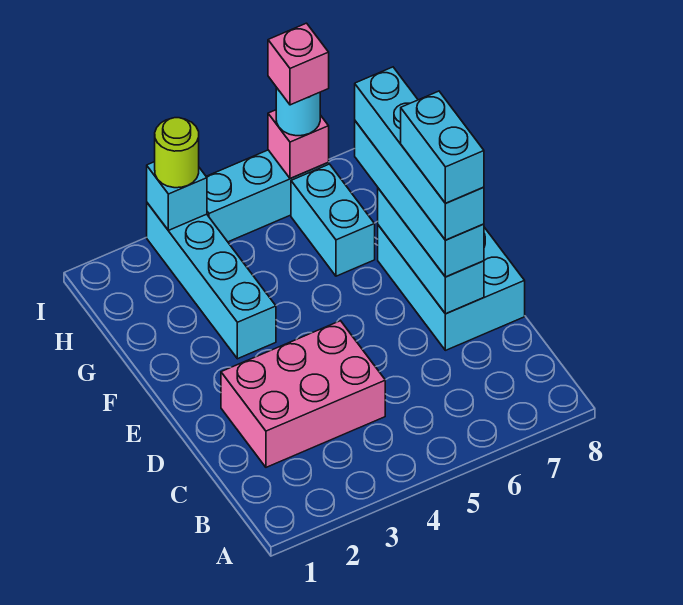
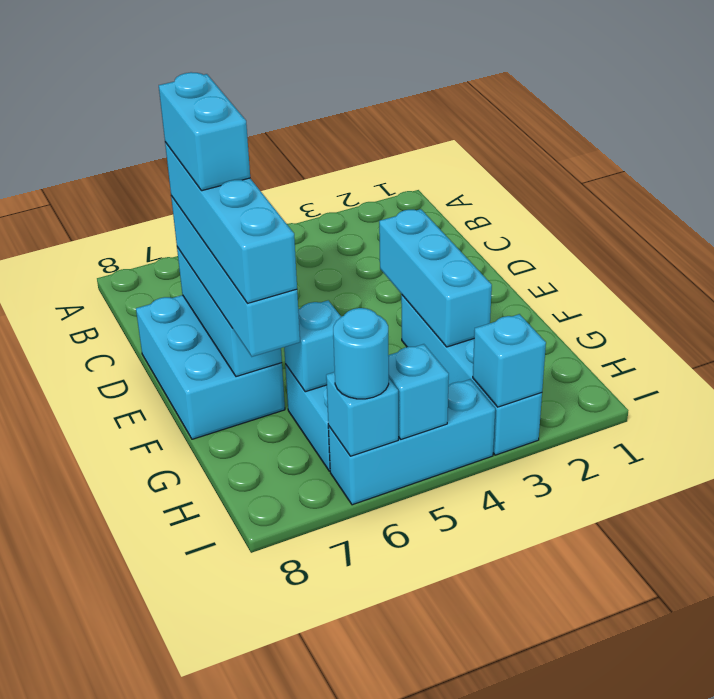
pink brick C2:D4 level 1 -> none
none -> cyan brick E3:G3 level 2
none -> cyan brick G6 level 2
lime round brick I3 level 3 -> none
none -> cyan brick I5 level 2
pink brick I6 level 2 -> cyan brick I6 level 2
pink brick I6 level 4 -> none

